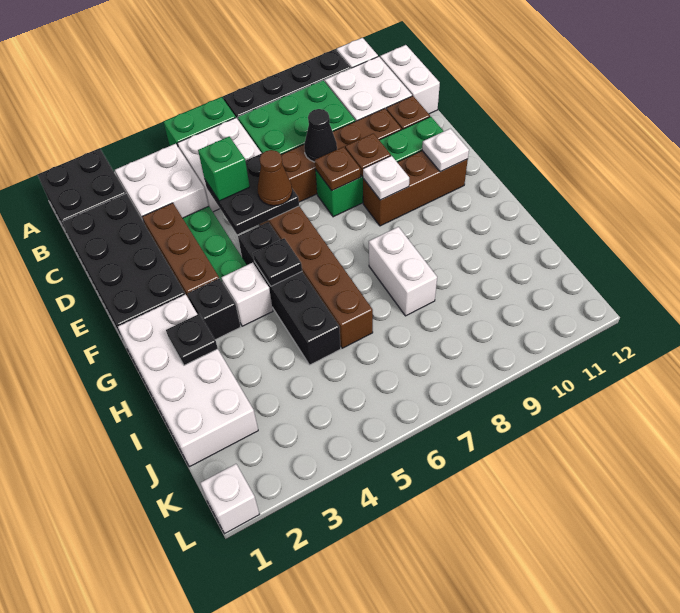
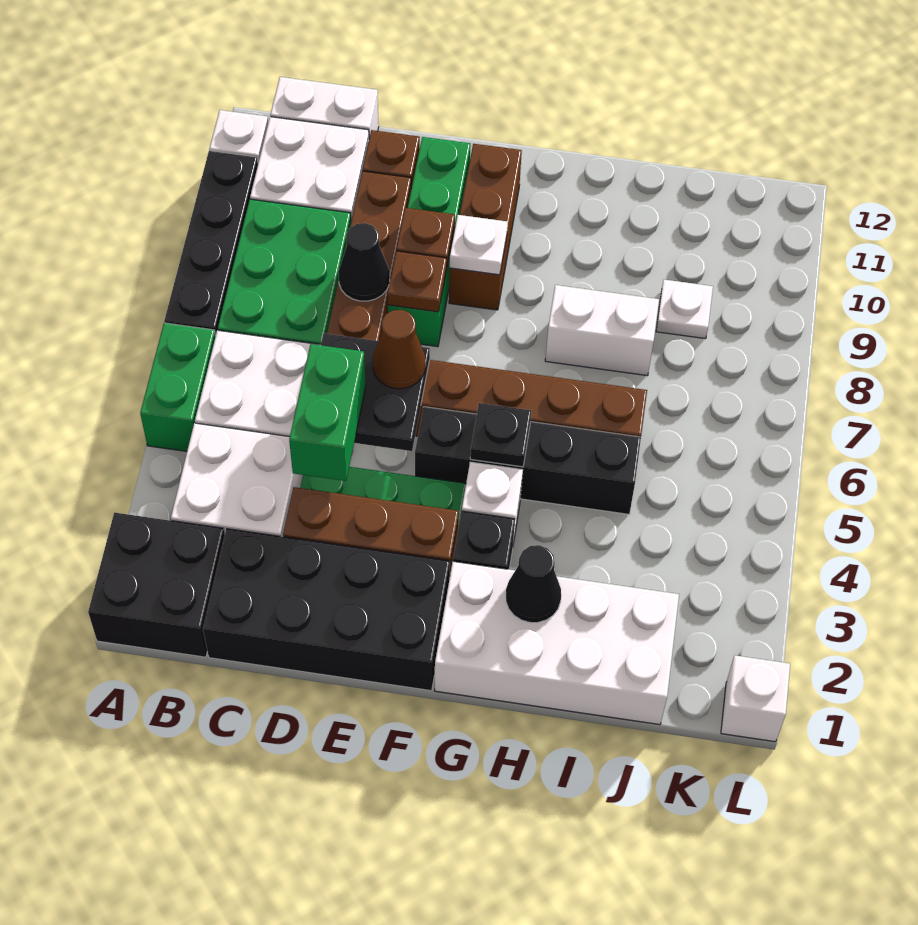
green brick D5 level 3 -> green brick D4:D5 level 3
white plate F11 level 2 -> white plate J9 level 1
black plate H2 level 2 -> black cone H2 level 2

